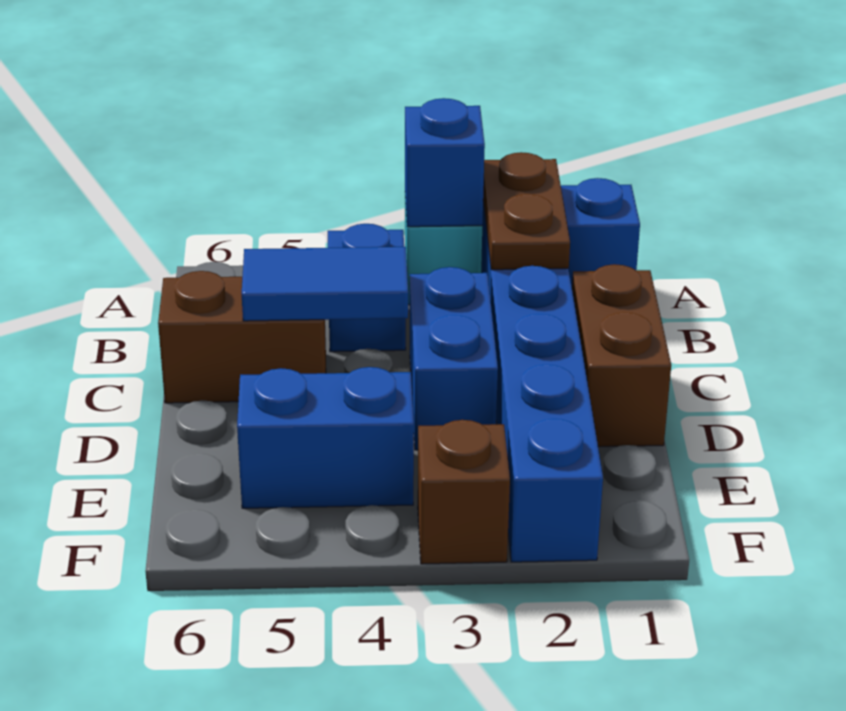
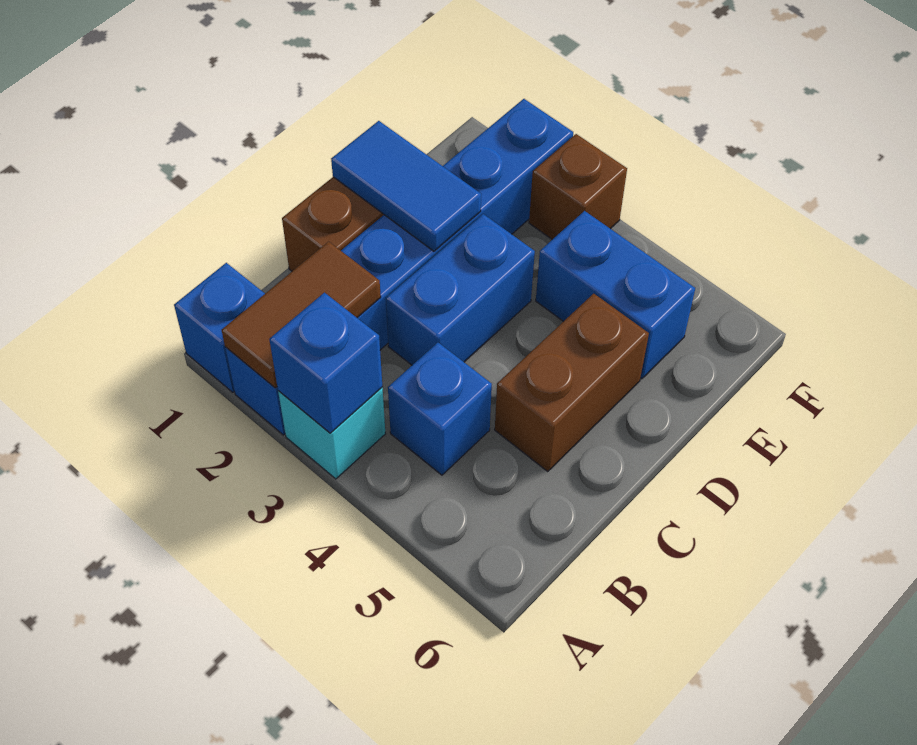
brown plate A2:B2 level 2 -> brown tile A2:B2 level 2
blue tile C4:C5 level 2 -> blue tile D1:D2 level 2
brown brick C5:C6 level 1 -> brown brick C5:D5 level 1

